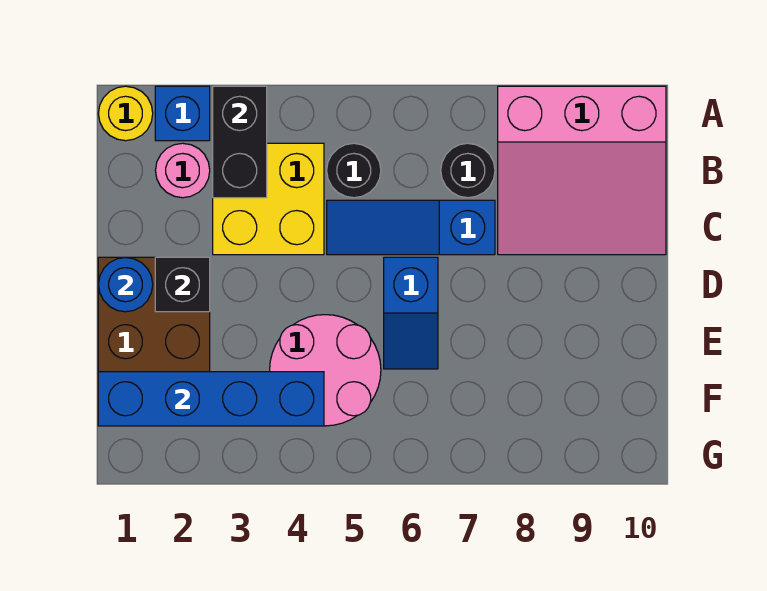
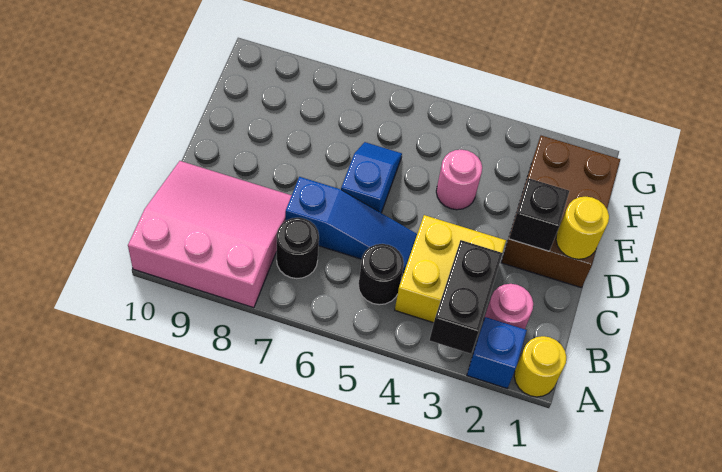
blue round brick D1 level 2 -> yellow round brick D1 level 2
pink round brick E4:F5 level 1 -> pink round brick E4 level 1
blue brick F1:F4 level 2 -> none

